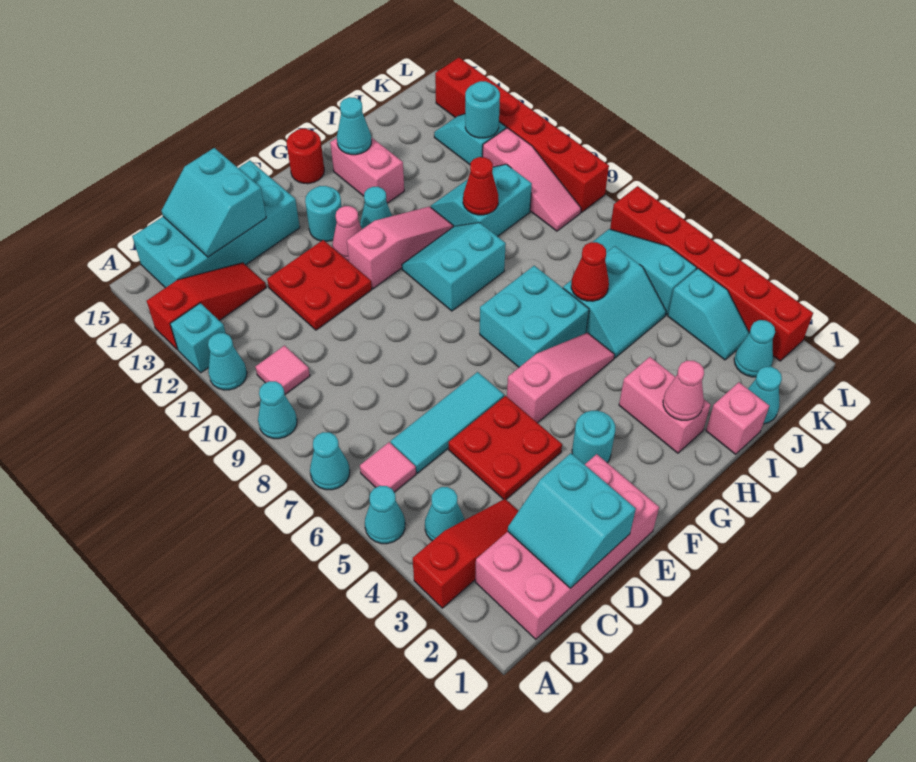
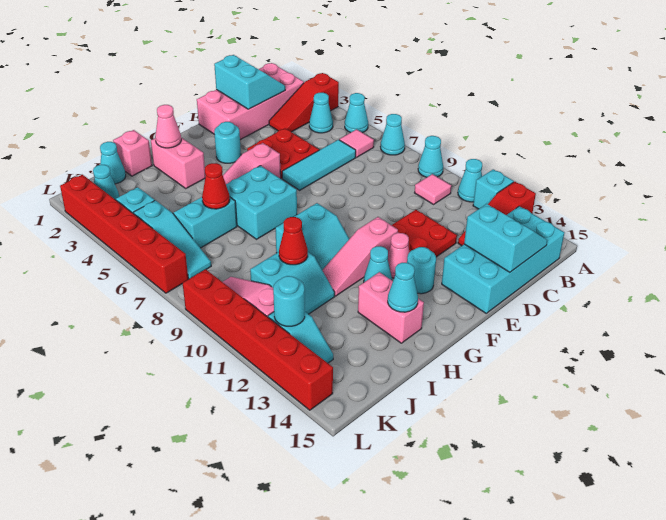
red round brick G15 level 1 -> none

